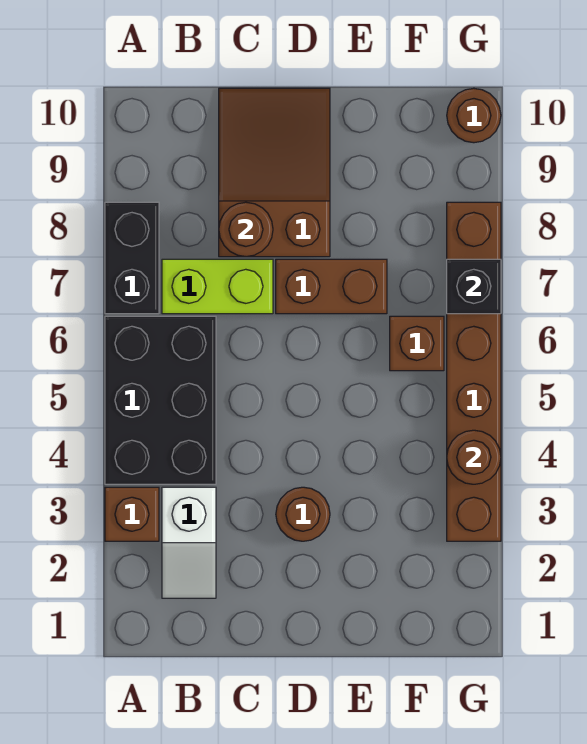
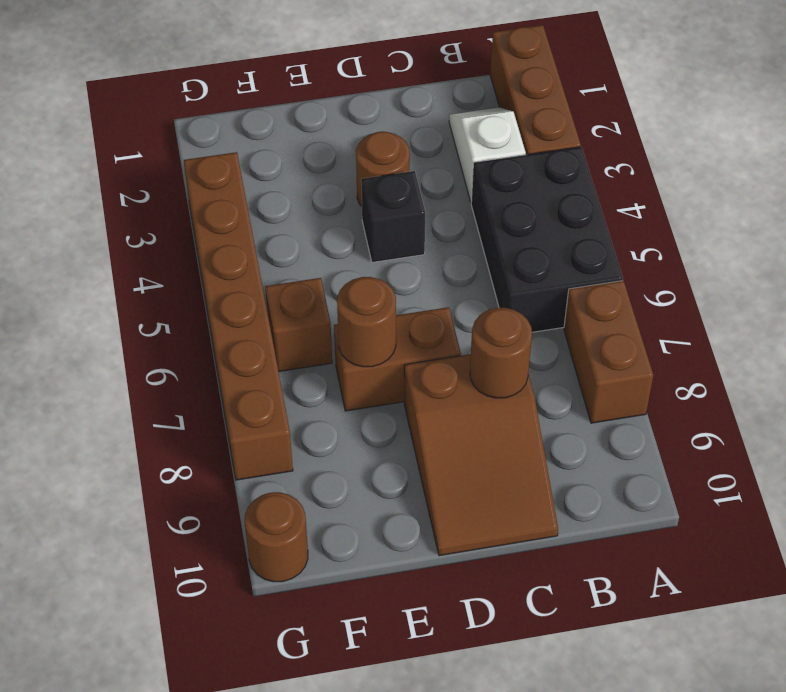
brown brick A3 level 1 -> brown brick A1:A3 level 1
black brick A7:A8 level 1 -> brown brick A7:A8 level 1
lime brick B7:C7 level 1 -> none
brown round brick G4 level 2 -> brown round brick E7 level 2
black brick G7 level 2 -> black brick D4 level 1

